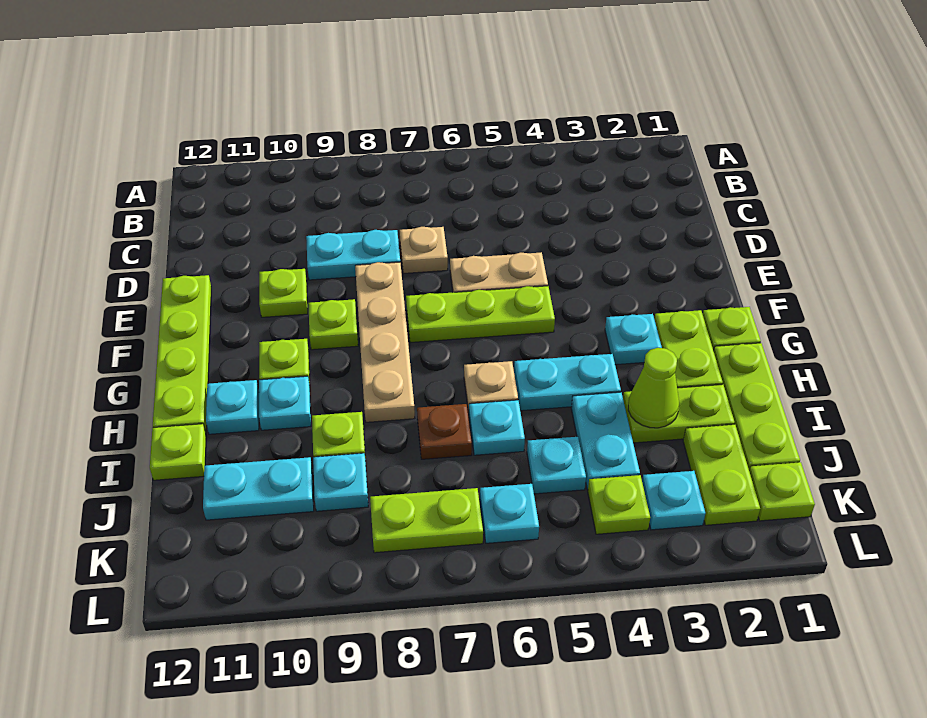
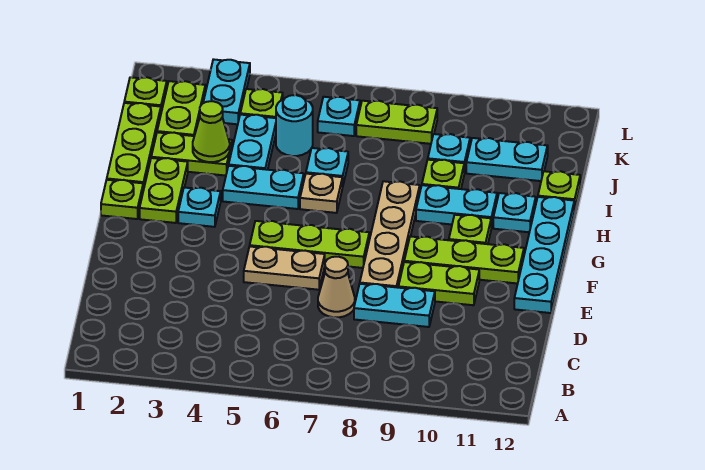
tan plate D7 level 1 -> tan cone D7 level 1
lime plate E10 level 1 -> lime plate E9:E10 level 1
lime plate E12:H12 level 1 -> cyan plate E12:H12 level 1
lime plate F9 level 1 -> lime plate F9:F11 level 1
cyan plate H10 level 1 -> cyan plate H9:H10 level 1
brown plate I7 level 1 -> none
cyan plate J5 level 1 -> cyan round brick J5 level 1
cyan plate K3 level 1 -> cyan plate K3:L3 level 1

